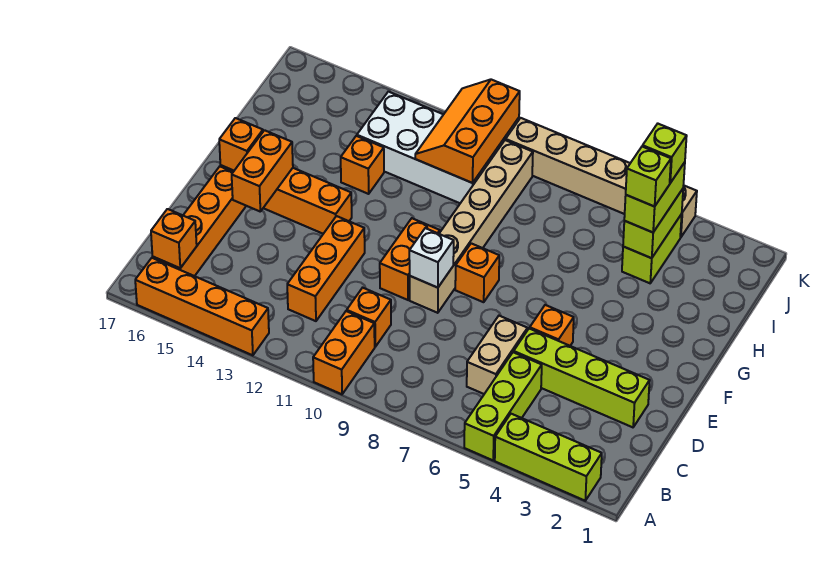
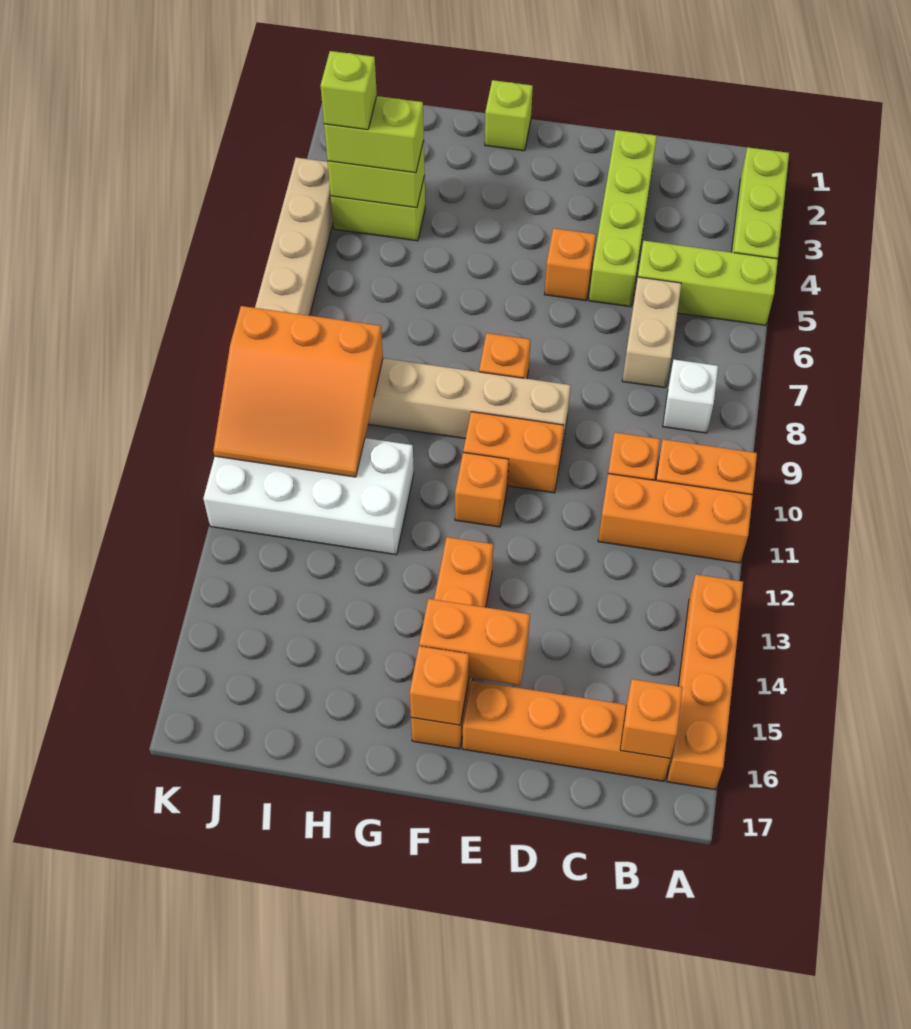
tan brick C6:D6 level 1 -> tan brick C6:C7 level 1
orange brick C12:E12 level 1 -> orange brick A11:C11 level 1
white brick E9 level 2 -> white brick B8 level 1
orange brick H13 level 1 -> orange brick F11 level 1
lime brick I4 level 4 -> lime brick G1 level 1
white brick I10:J13 level 1 -> white brick H11:K12 level 1
orange slope I10:K11 level 2 top 10 -> orange slope I9:K11 level 2 top 9

